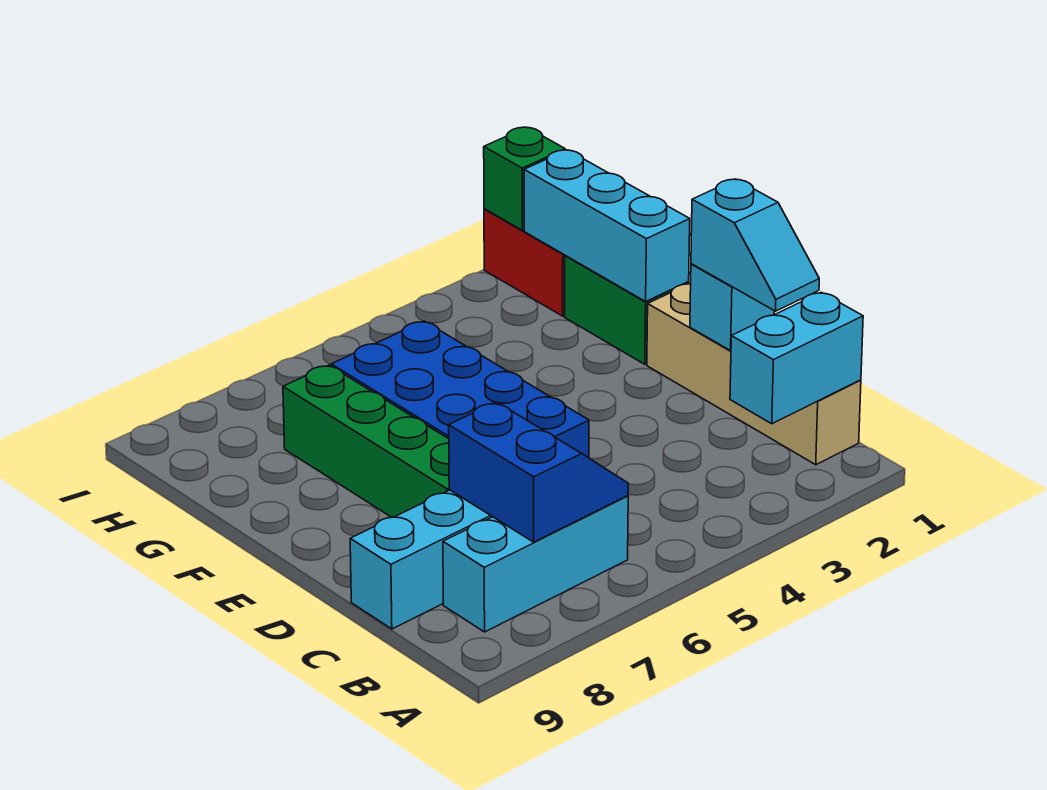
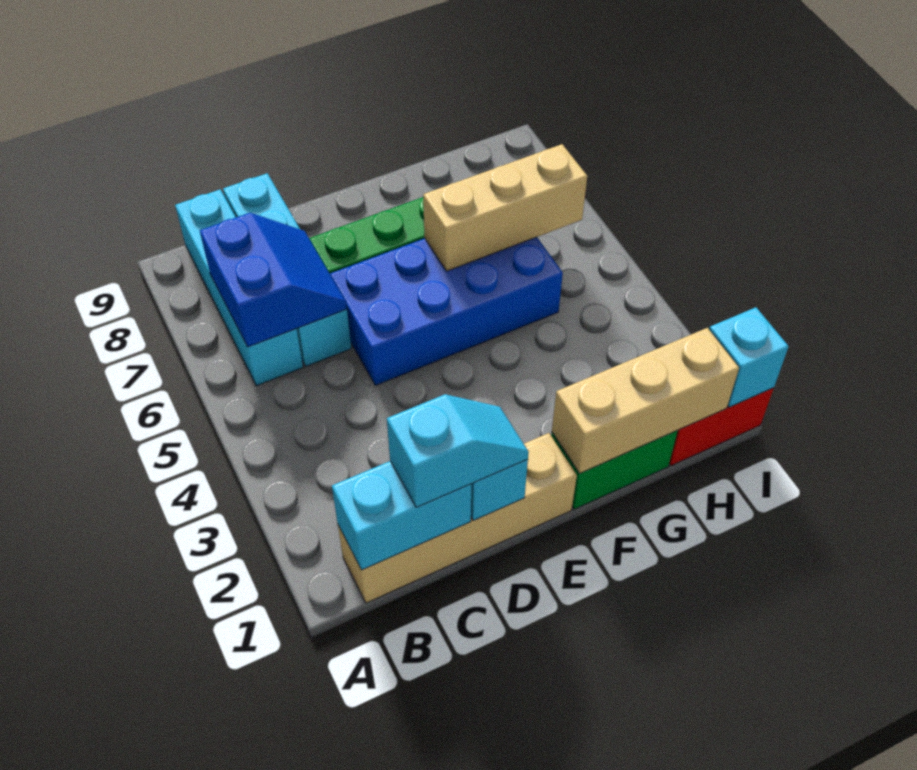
cyan brick B1:B2 level 2 -> cyan brick B1:C1 level 2
cyan brick B6:B8 level 1 -> cyan brick B6:B9 level 1
blue slope B6:C7 level 2 top 7 -> blue slope B6:C7 level 2 top B
cyan slope C1:D1 level 3 top D -> cyan slope C1:D1 level 3 top C
cyan brick F1:H1 level 2 -> tan brick F1:H1 level 2
none -> tan brick F6:H6 level 2
green brick I1 level 2 -> cyan brick I1 level 2

